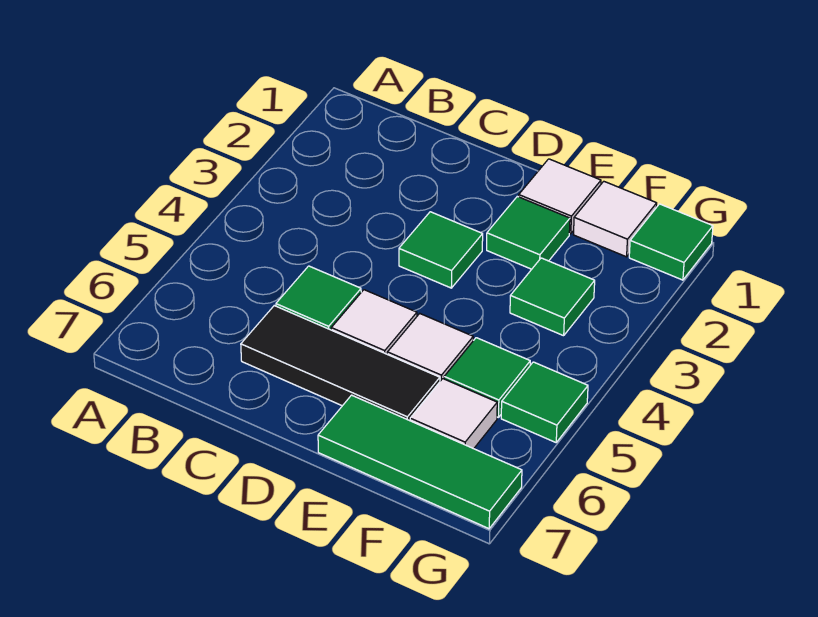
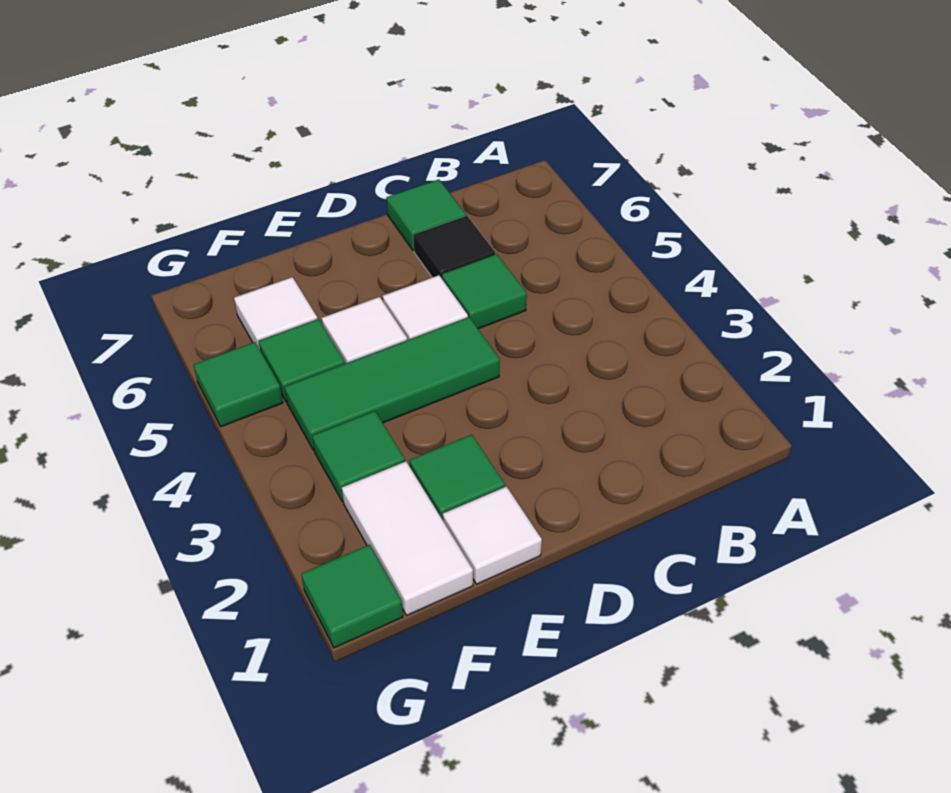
black tile C6:E6 level 1 -> black tile C6 level 1
green tile D3 level 1 -> green tile C7 level 1
green tile E7:G7 level 1 -> green tile D4:F4 level 1
white tile F1 level 1 -> white tile F1:F2 level 1

